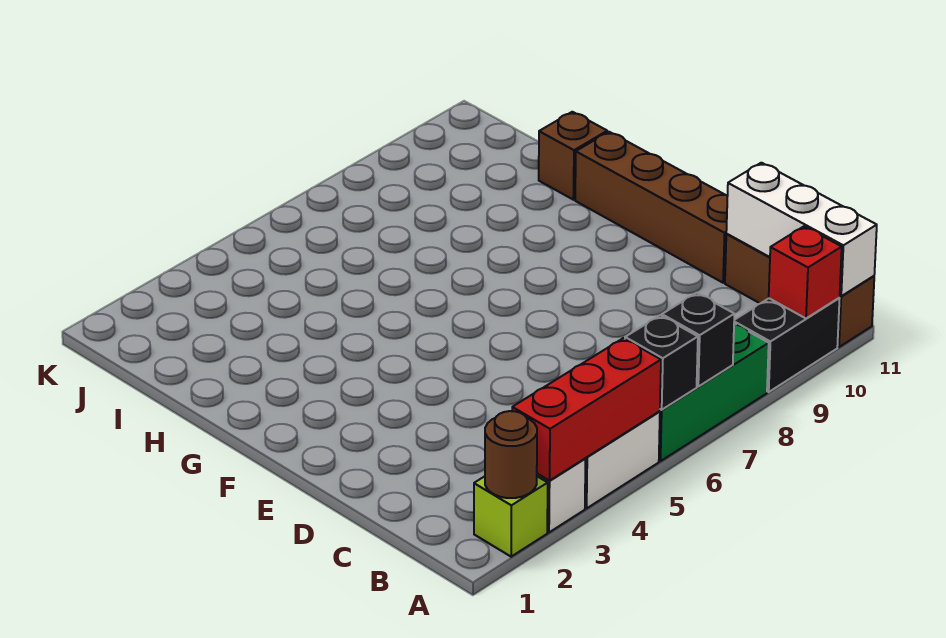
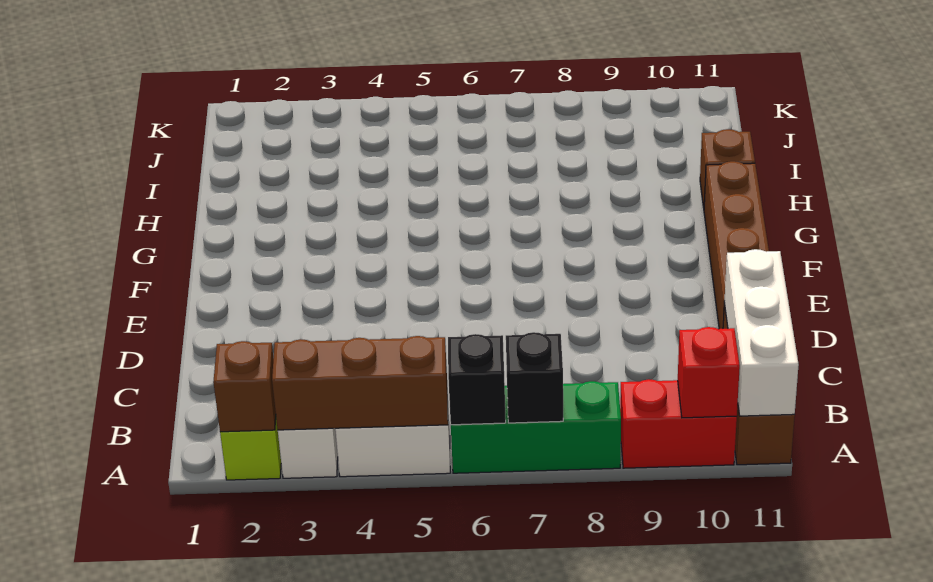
brown round brick A2 level 2 -> brown brick A2 level 2
red brick A3:A5 level 2 -> brown brick A3:A5 level 2
black brick A9:A10 level 1 -> red brick A9:A10 level 1

